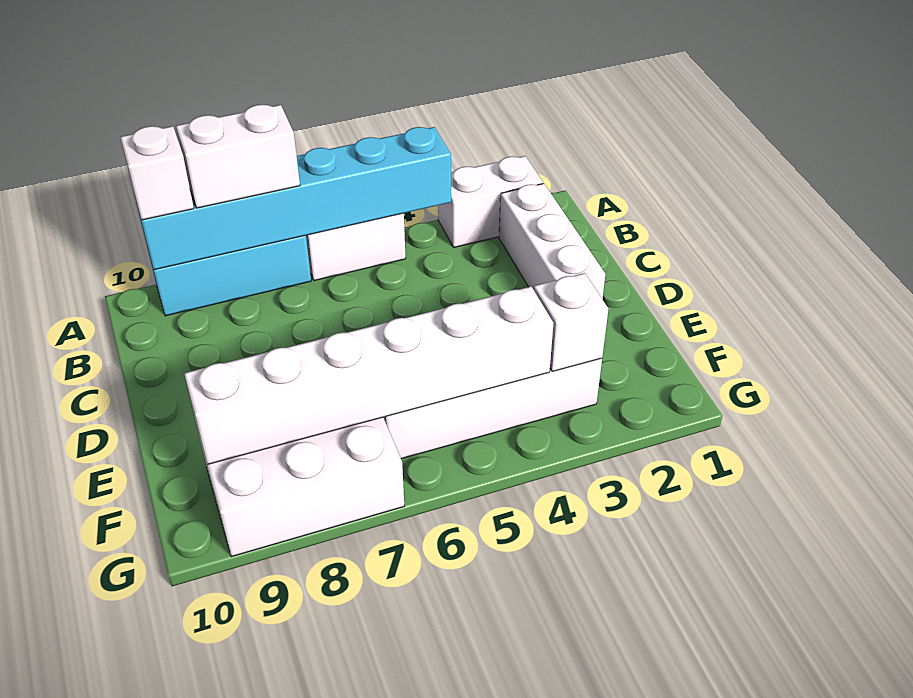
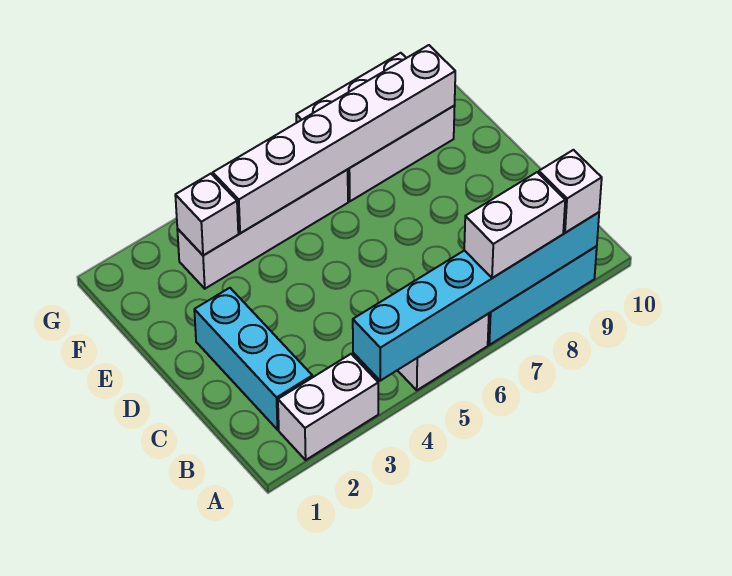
white brick B2:D2 level 1 -> cyan brick B2:D2 level 1

